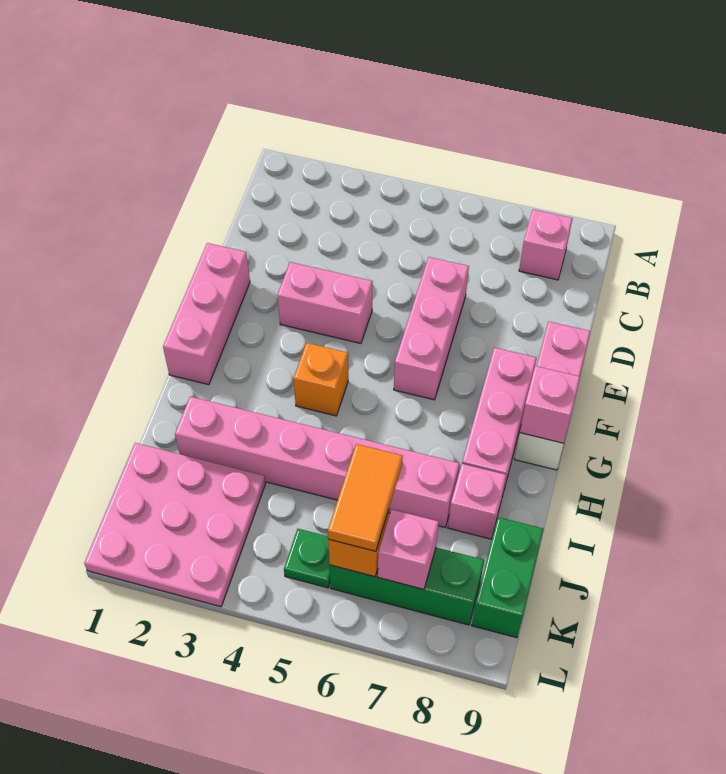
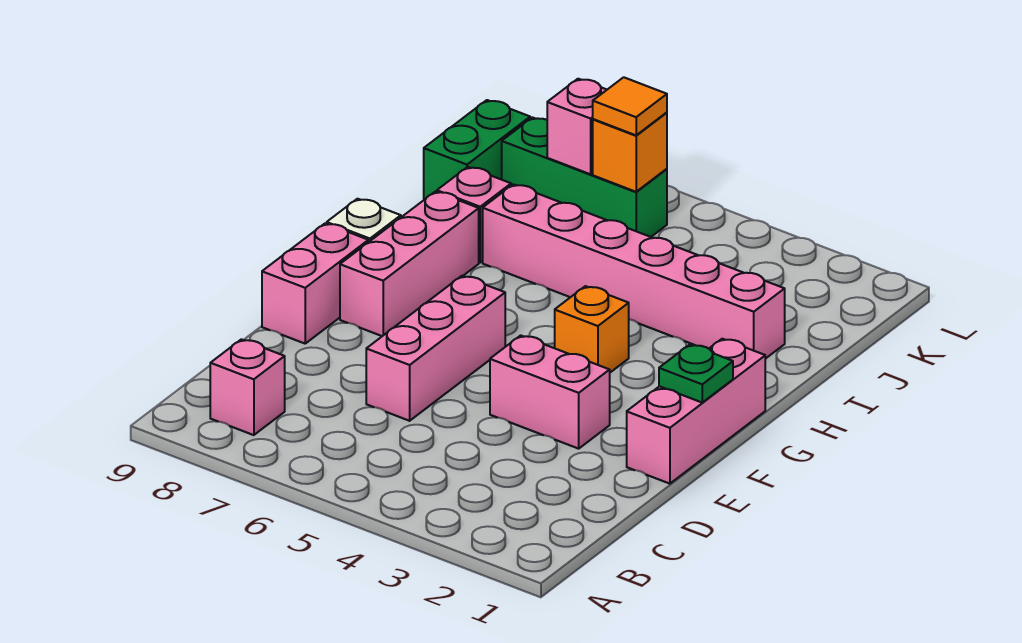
pink brick G9 level 2 -> none
pink plate J1:L3 level 1 -> none
orange tile J6:K6 level 3 -> orange tile K6 level 3
green plate K5 level 1 -> green plate F1 level 2

